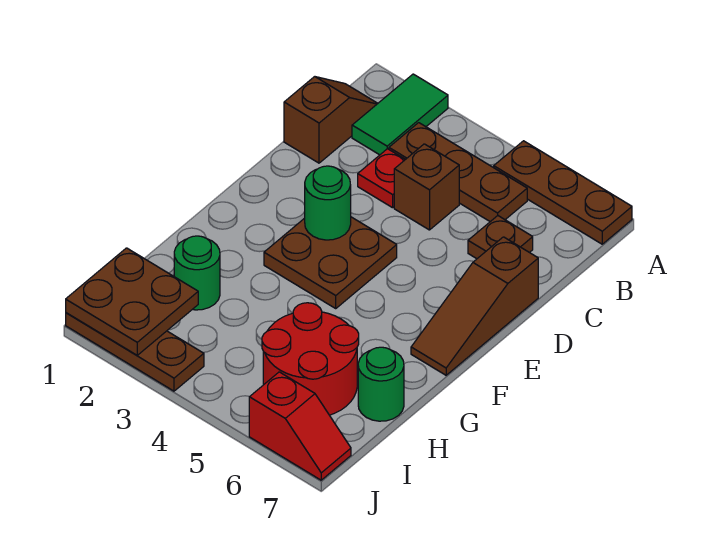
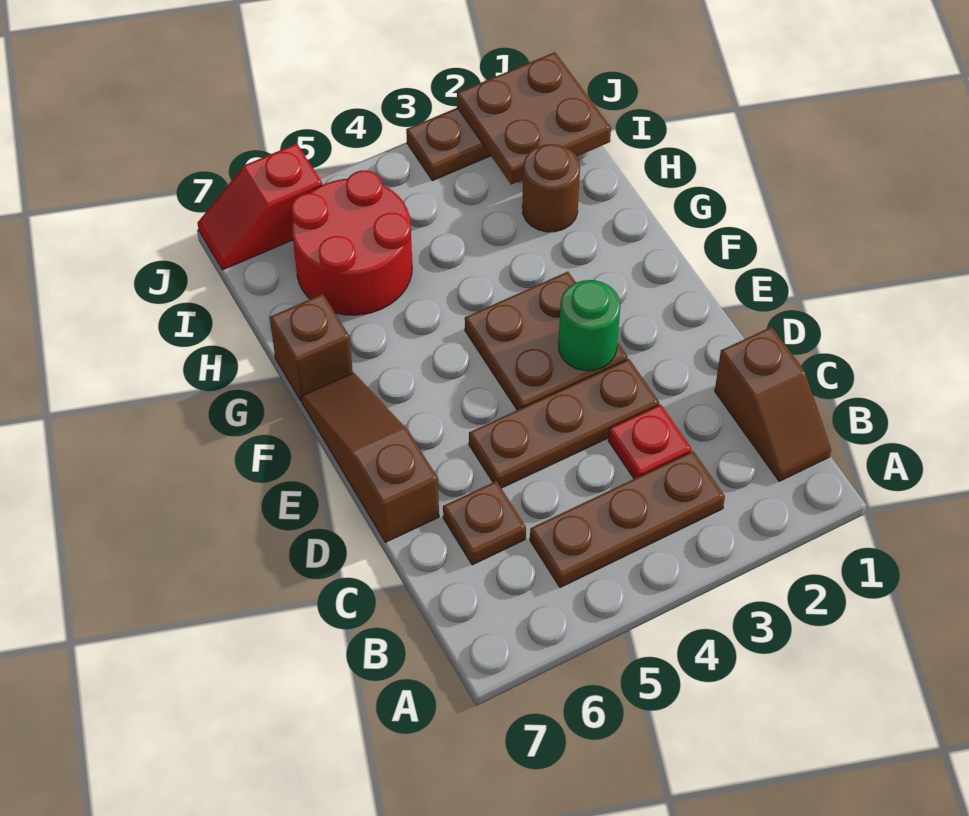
green tile A2:B2 level 1 -> none
brown plate A5:A7 level 1 -> brown plate D3:D5 level 1
brown brick C4 level 1 -> brown brick G7 level 1
green round brick H2 level 1 -> brown round brick H2 level 1
green round brick H7 level 1 -> none

